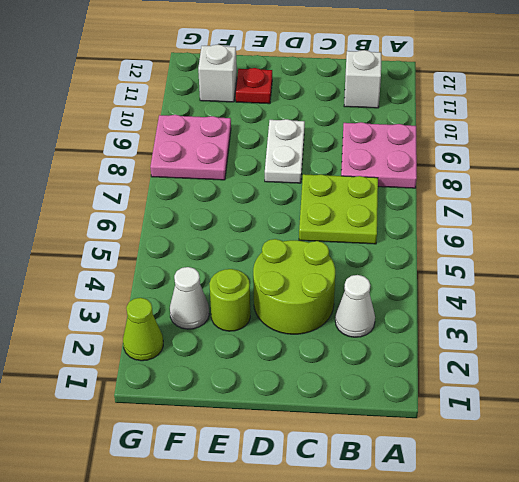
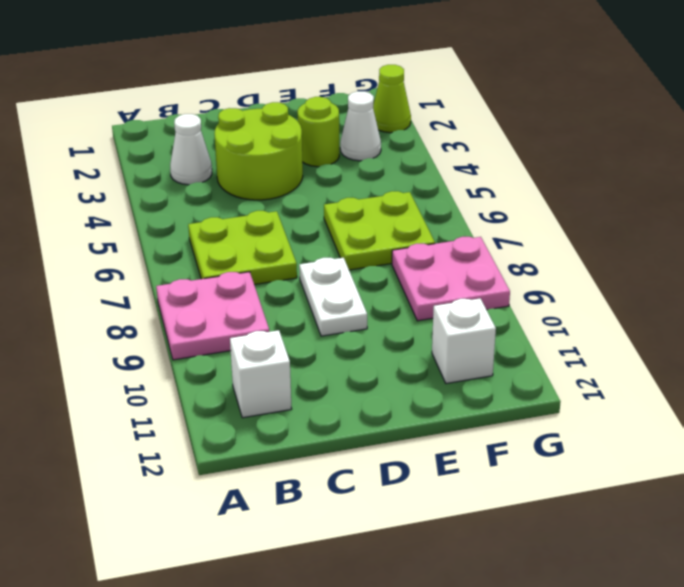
none -> lime plate E6:F7 level 1
red plate E11 level 1 -> none

